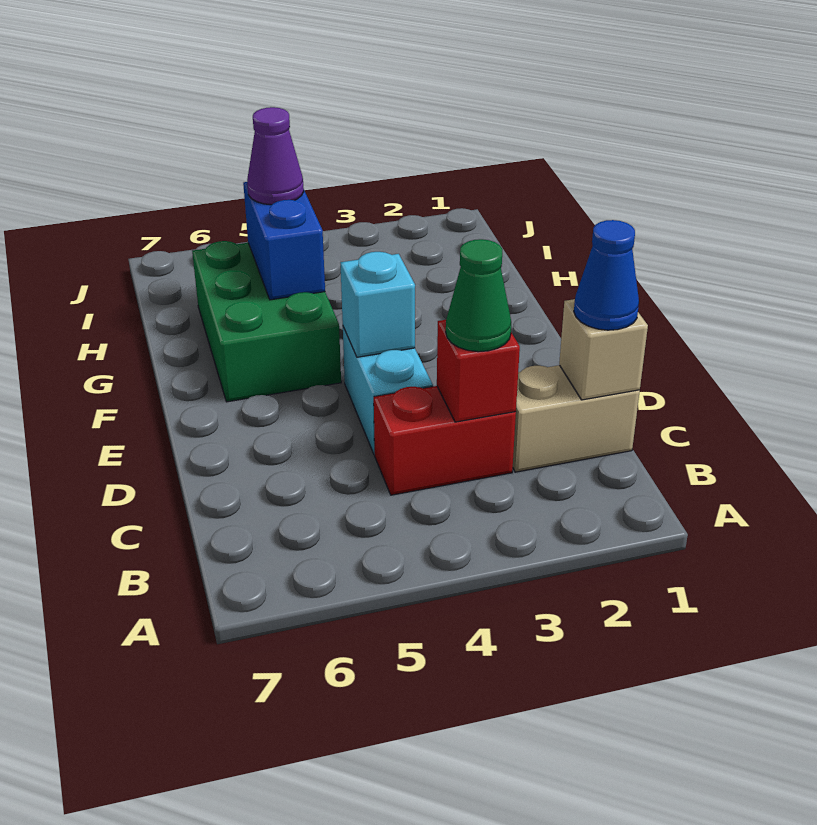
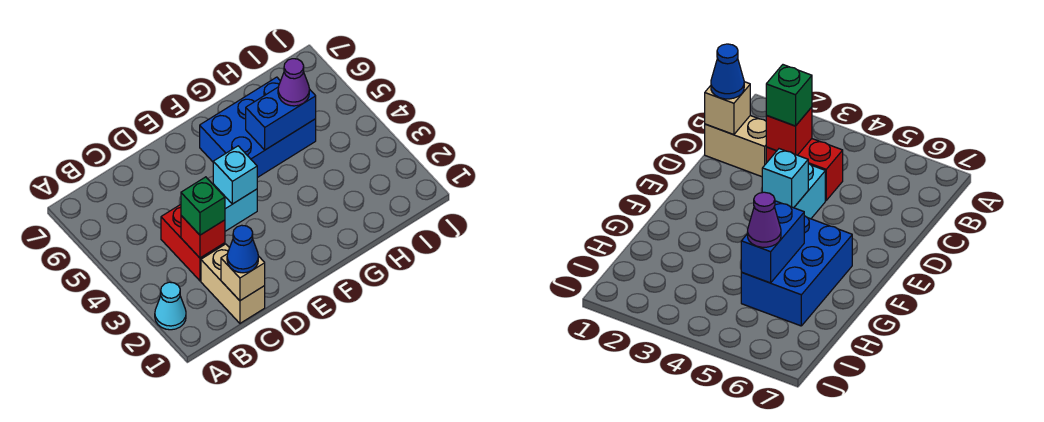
none -> cyan cone A2 level 1
green cone C3 level 3 -> green brick C3 level 3
green brick F5:H6 level 1 -> blue brick F5:H6 level 1

